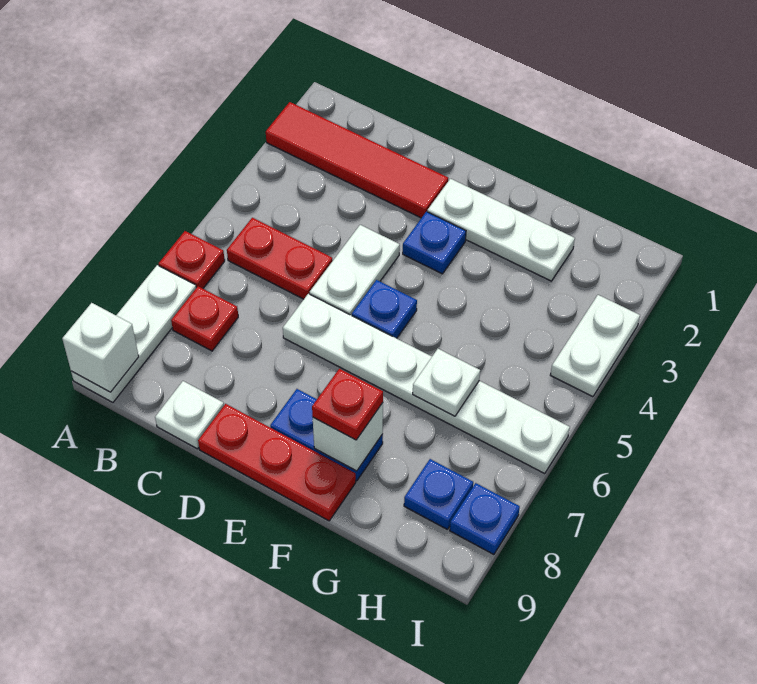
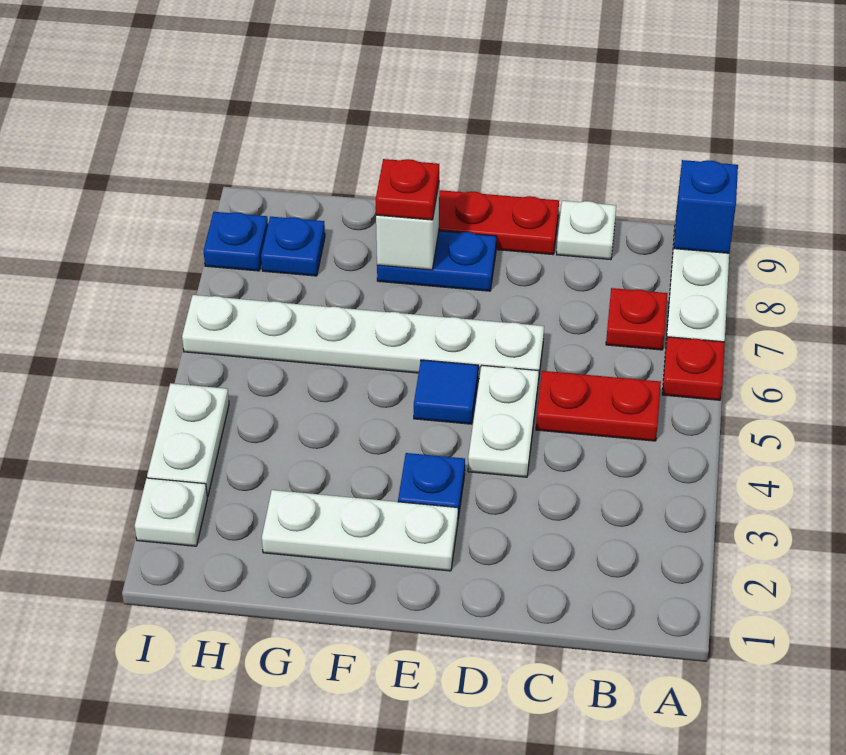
red tile A2:D2 level 1 -> none
white brick A9 level 2 -> blue brick A9 level 2
blue plate E5 level 1 -> blue tile E5 level 1
white plate G6 level 2 -> white plate I2 level 1

